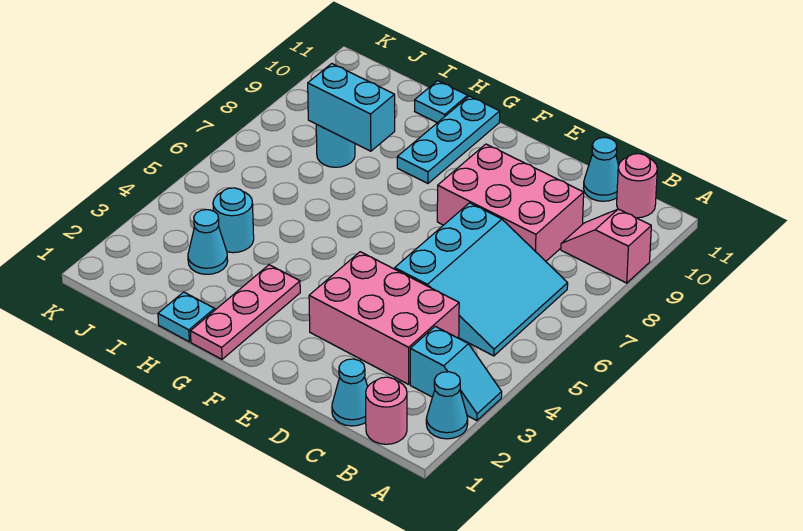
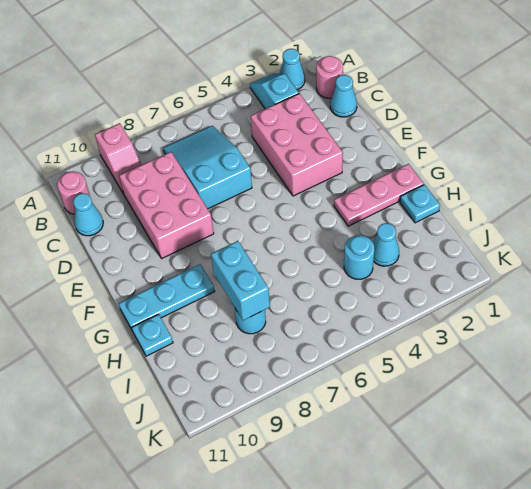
cyan slope B5:D7 level 1 top D -> cyan slope B6:D7 level 1 top D

